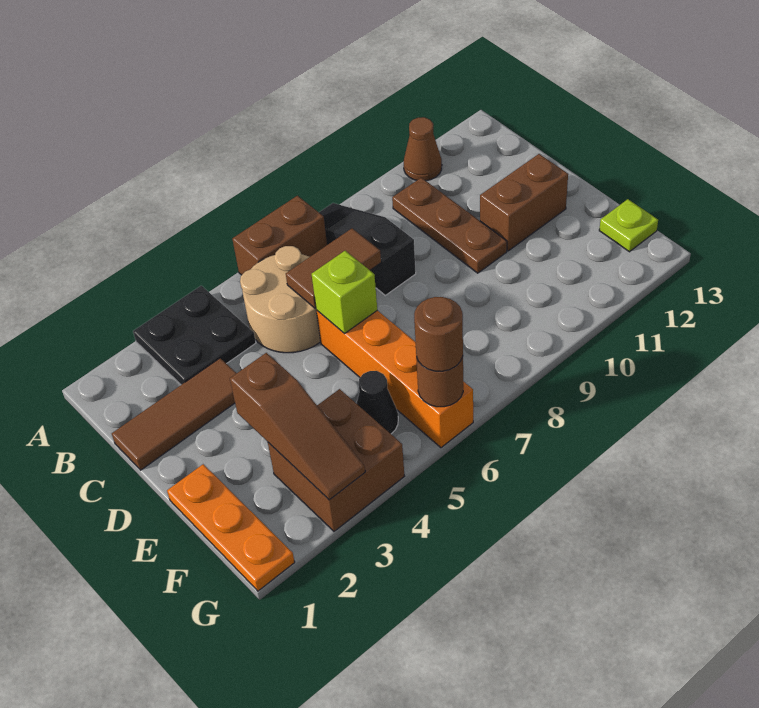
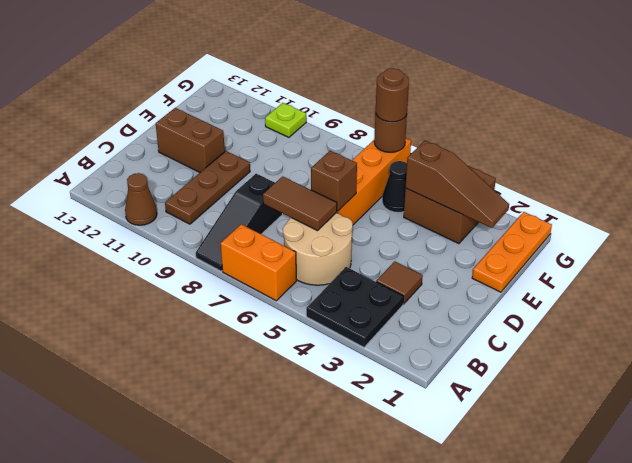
brown brick A6:A7 level 1 -> orange brick A6:A7 level 1
brown tile C1:C3 level 1 -> brown tile C3 level 1
lime brick D6 level 2 -> brown brick D6 level 2
brown slope E3:G3 level 2 top E -> brown slope F2:F4 level 2 top 4
lime plate F13 level 1 -> lime plate G10 level 1

